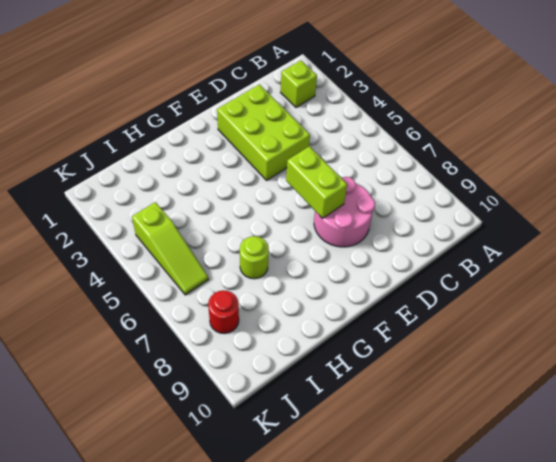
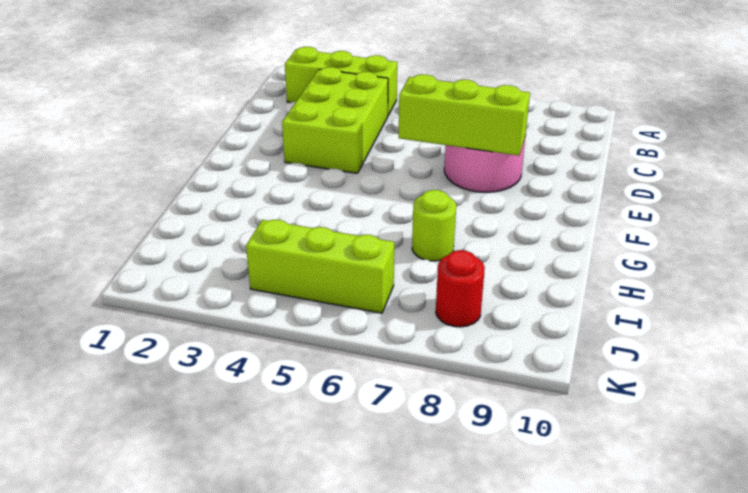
lime brick B2 level 1 -> lime brick B2:B4 level 1
lime brick D2:E4 level 1 -> lime brick C3:E4 level 1
lime brick E6:E7 level 2 -> lime brick E6:E8 level 2
lime slope J4:J6 level 1 top 4 -> lime brick J4:J6 level 1

